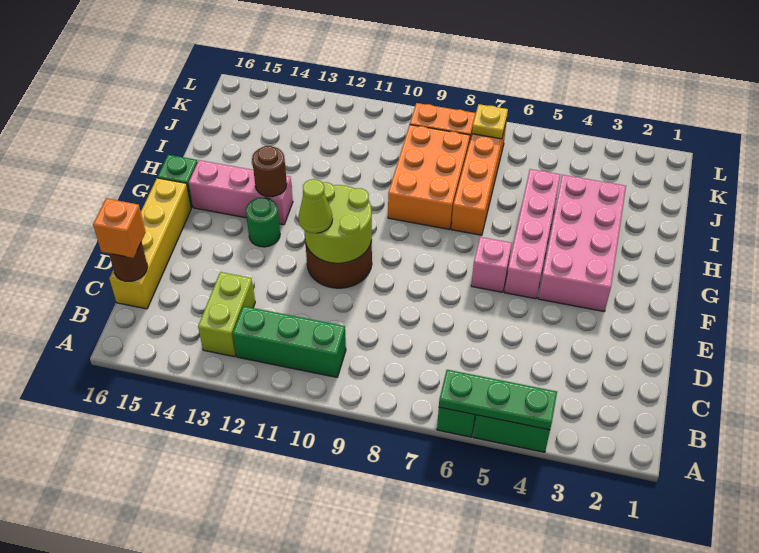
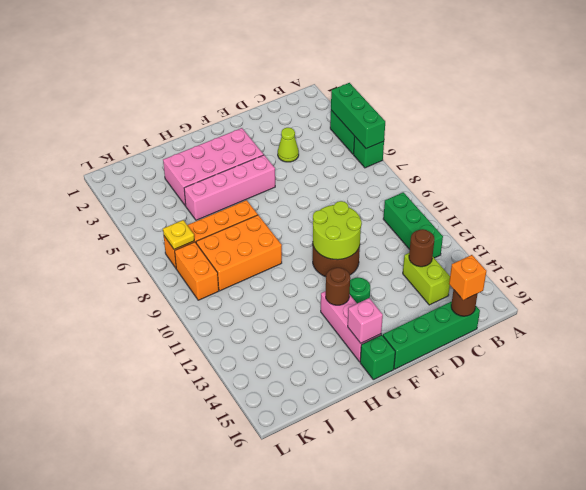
green plate A4:A6 level 2 -> green brick A4:A6 level 2
lime brick B13:C13 level 1 -> lime brick C13:C14 level 1
none -> brown round brick C13 level 2
yellow brick C16:F16 level 1 -> green brick C16:F16 level 1
lime cone E11 level 3 -> lime cone D4 level 1
pink brick F6 level 1 -> pink brick G15 level 2

